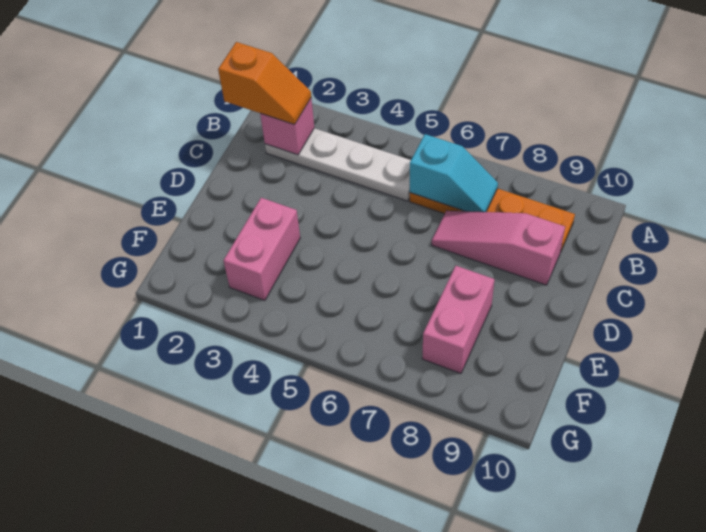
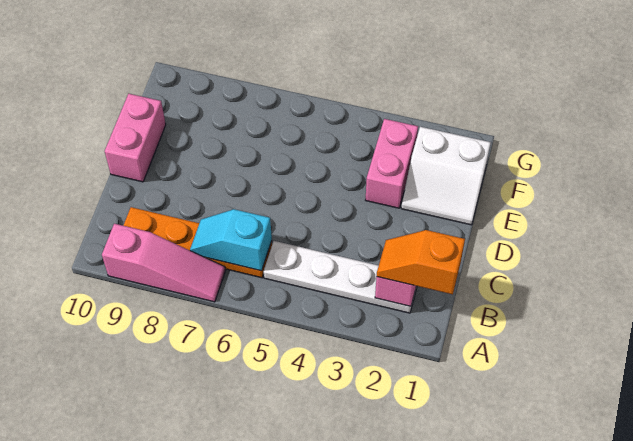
pink slope C7:C9 level 1 top 9 -> pink slope A7:A9 level 1 top 9
none -> white slope E1:F2 level 1 top F
pink brick E8:F8 level 1 -> pink brick D10:E10 level 1

